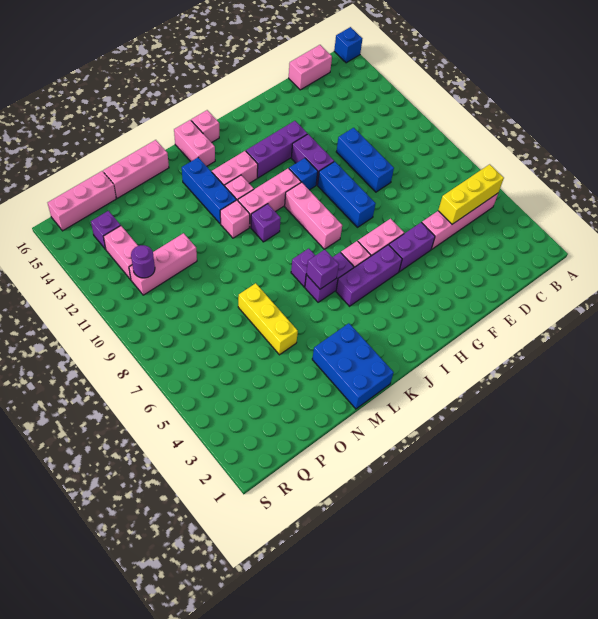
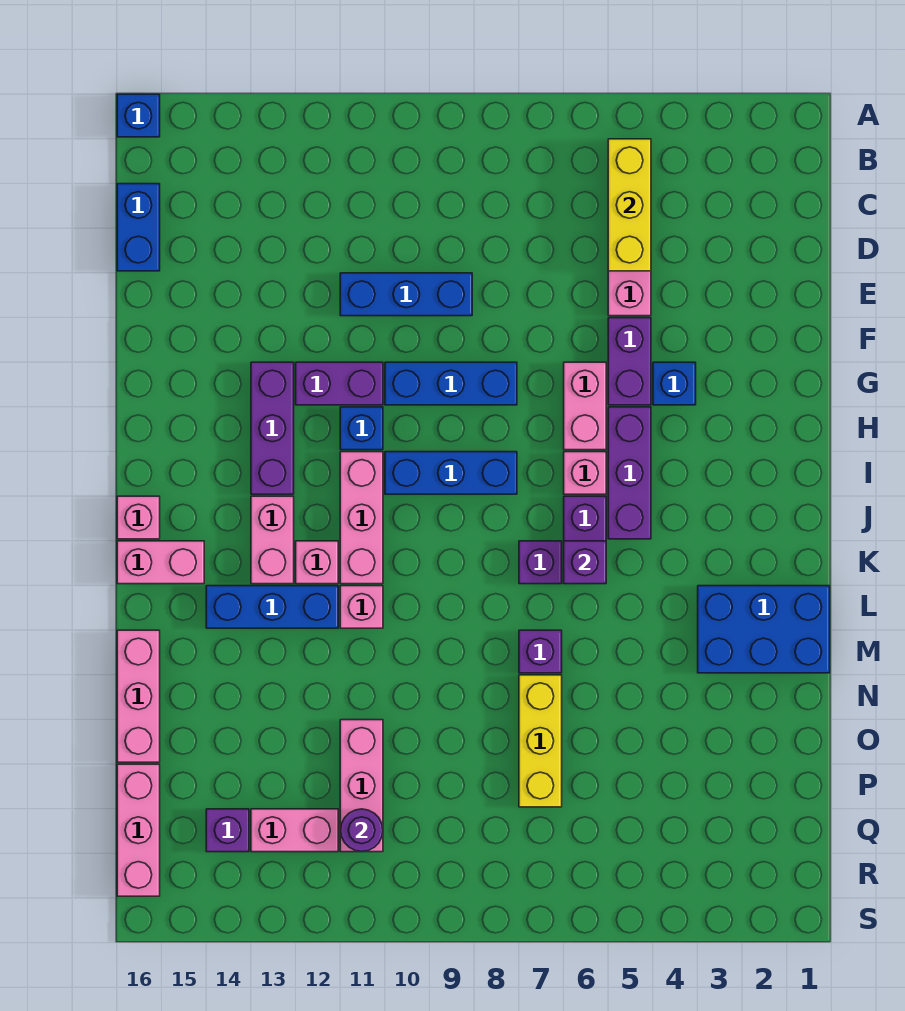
pink brick C16:D16 level 1 -> blue brick C16:D16 level 1
none -> blue brick G4 level 1
pink brick I8:I10 level 1 -> blue brick I8:I10 level 1
purple brick K10 level 1 -> purple brick M7 level 1
yellow brick N5:N7 level 1 -> yellow brick N7:P7 level 1

